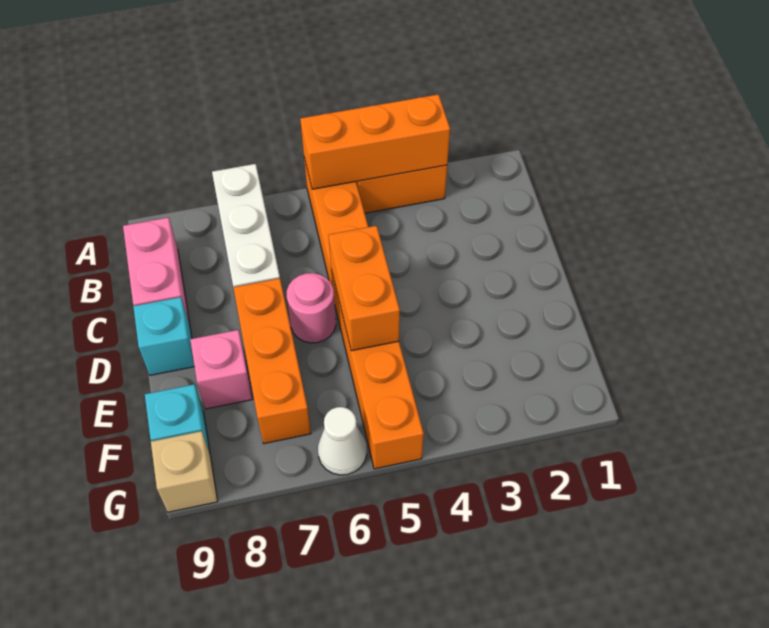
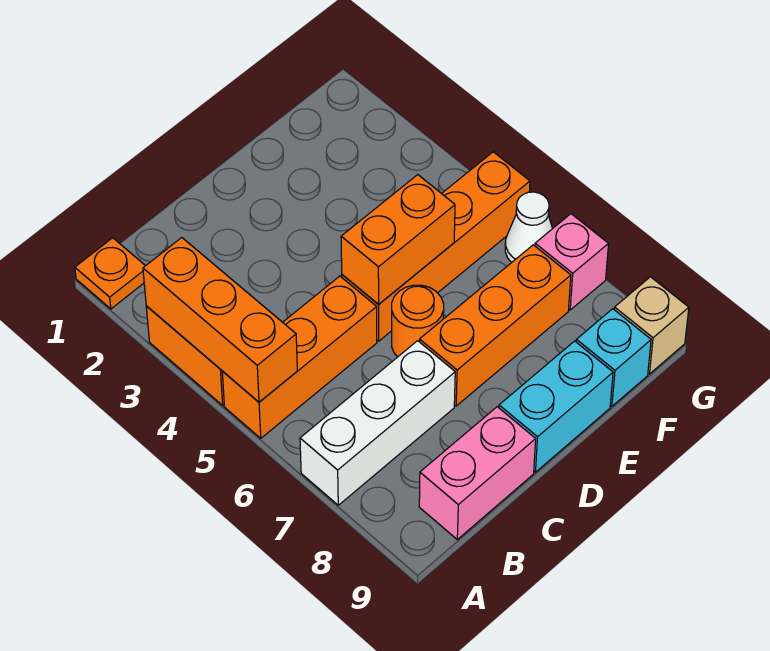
none -> orange plate A1 level 1
pink round brick D6 level 1 -> orange round brick D6 level 1
cyan brick D9 level 1 -> cyan brick D9:E9 level 1
pink brick E8 level 1 -> pink brick G7 level 1

